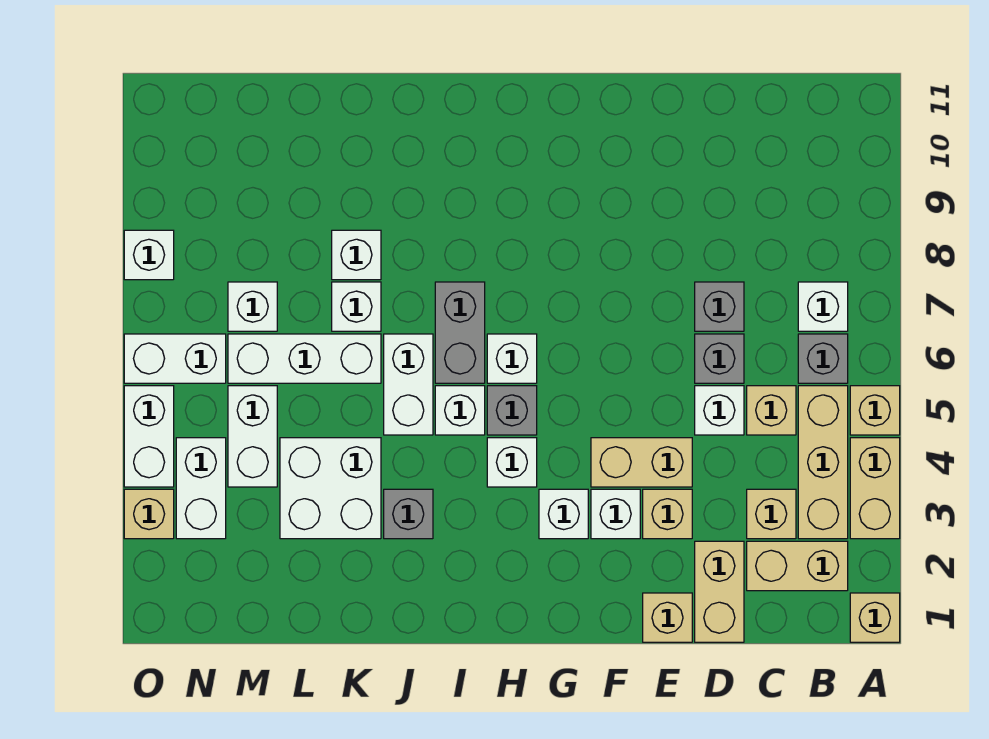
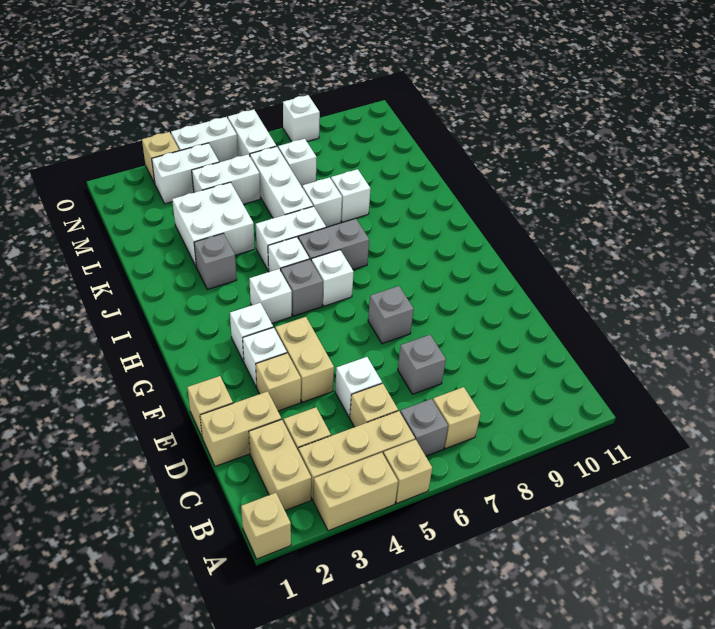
white brick B7 level 1 -> tan brick B7 level 1
grey brick D6 level 1 -> grey brick F7 level 1

